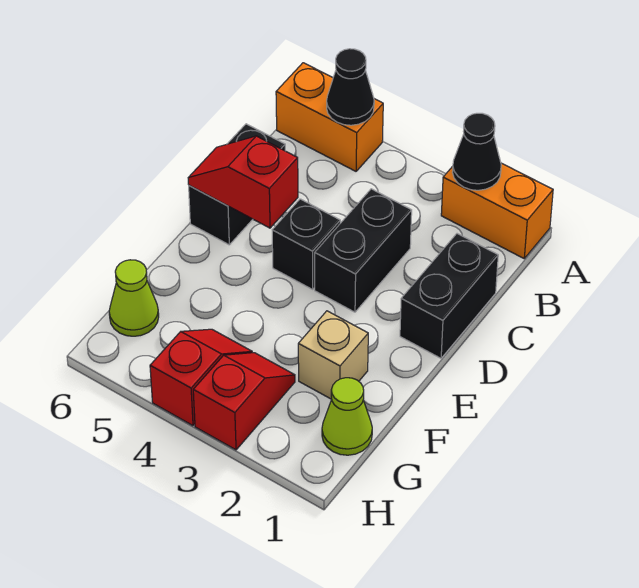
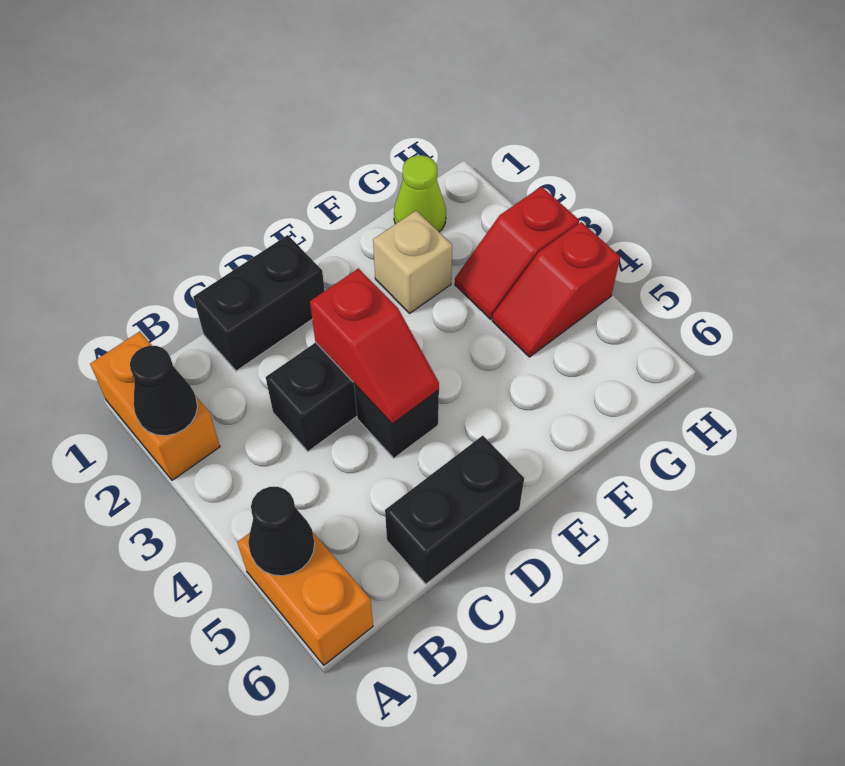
red slope D5:D6 level 2 top 5 -> red slope D3:D4 level 2 top 3
lime cone G6 level 1 -> none

